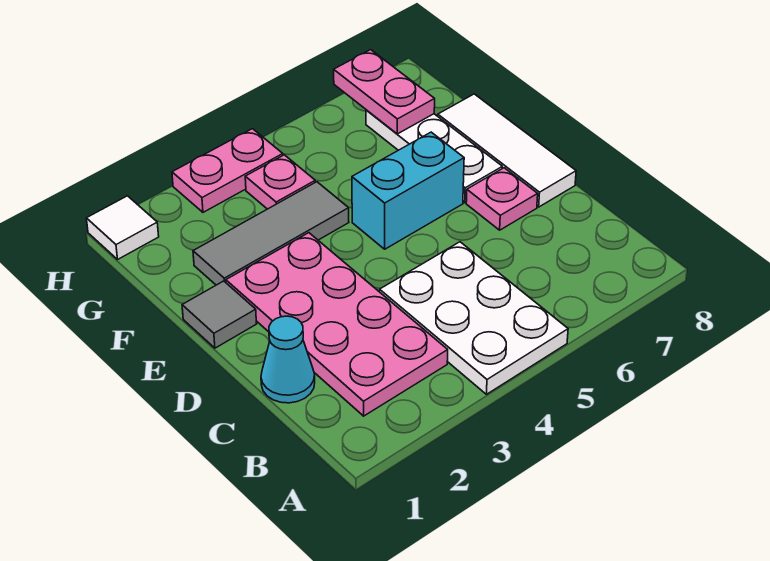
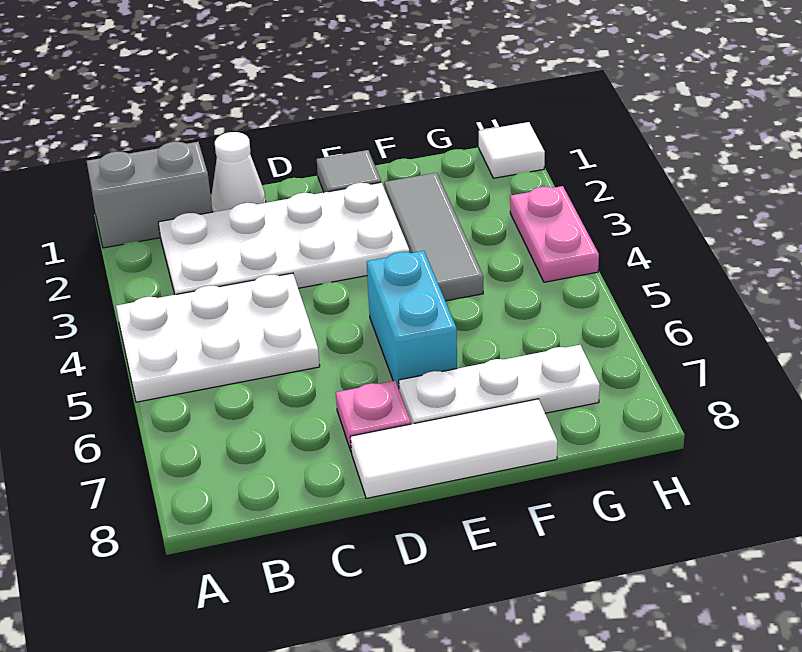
none -> grey brick A1:B1 level 1
pink plate B2:E3 level 1 -> white plate B2:E3 level 1
cyan cone C1 level 1 -> white cone C1 level 1
pink plate G4 level 1 -> none
pink plate G7:H7 level 2 -> none

